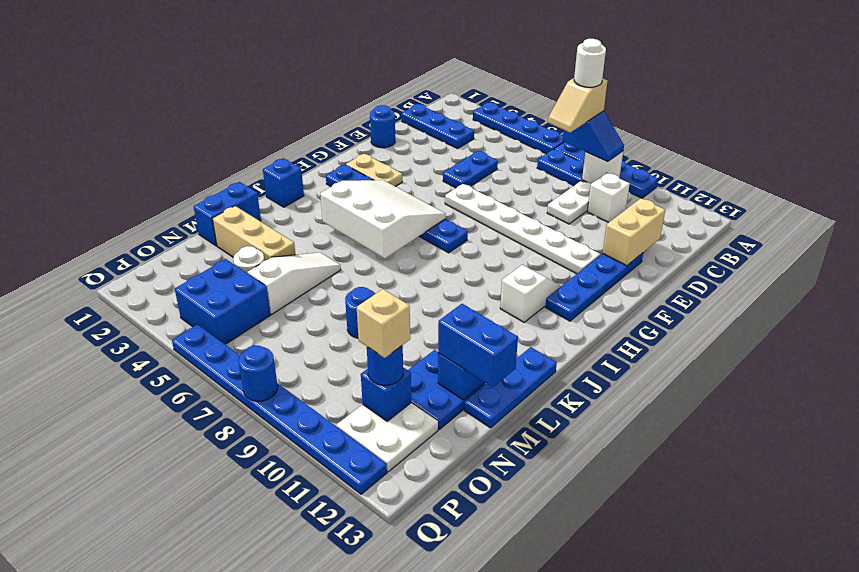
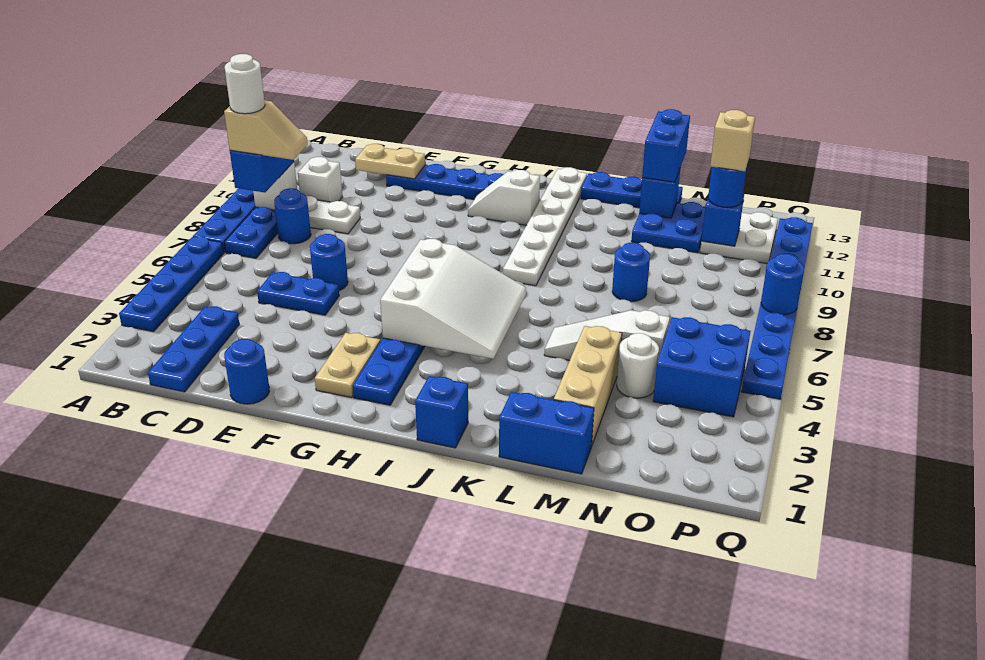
none -> blue round brick C8 level 1
tan brick D12:E12 level 2 -> tan plate D12:E12 level 2
none -> blue round brick E6 level 1
white plate F6:F11 level 1 -> white plate J8:J13 level 1
white slope H4:J6 level 2 top J -> white slope H4:J6 level 2 top H

